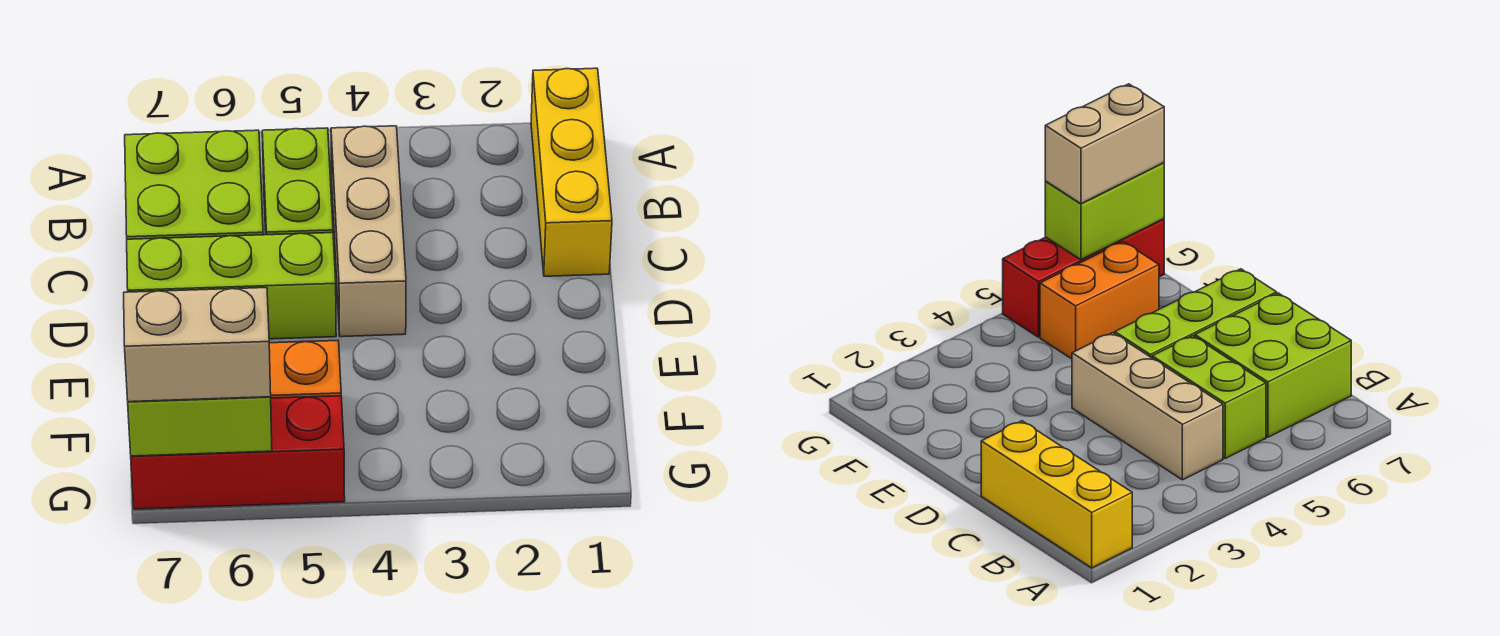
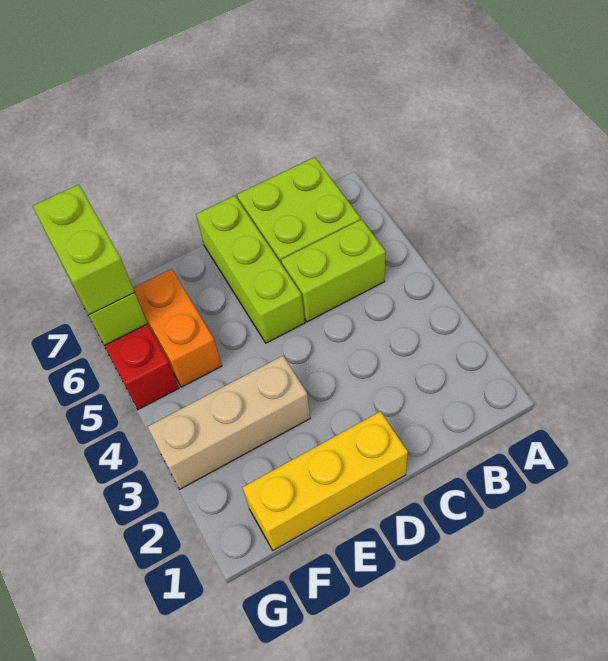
yellow brick A1:C1 level 1 -> yellow brick D1:F1 level 1
tan brick B4:D4 level 1 -> tan brick E3:G3 level 1
tan brick G6:G7 level 3 -> lime brick G6:G7 level 3

